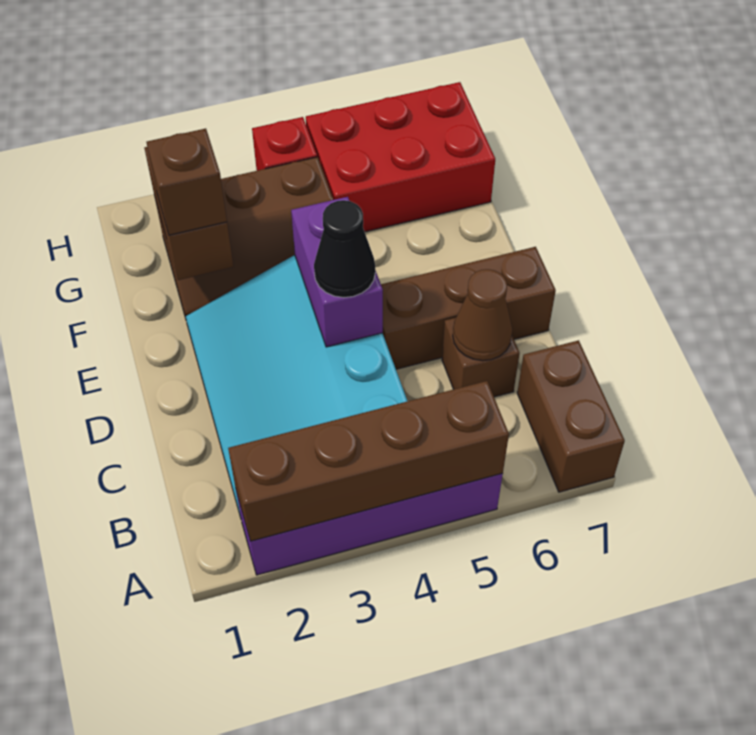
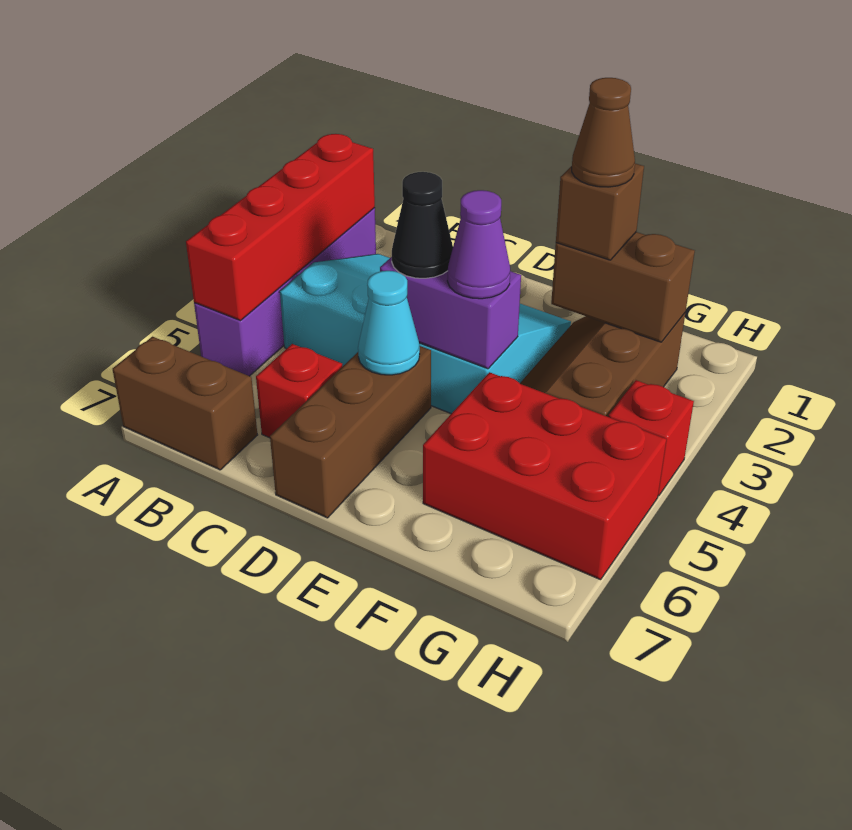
brown brick A2:A5 level 2 -> red brick A2:A5 level 2
brown brick C6 level 1 -> red brick C6 level 1
brown cone C6 level 2 -> brown cone F2 level 4
none -> cyan cone D5 level 2
none -> purple cone E4 level 3
red brick G5:H7 level 1 -> red brick F5:H6 level 1

